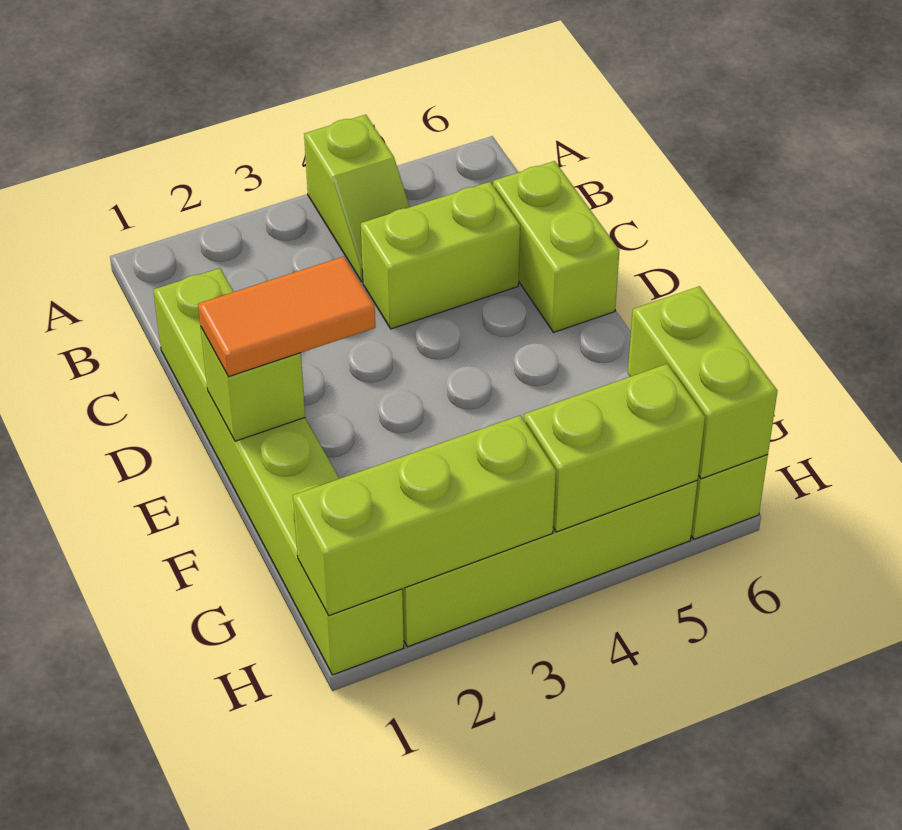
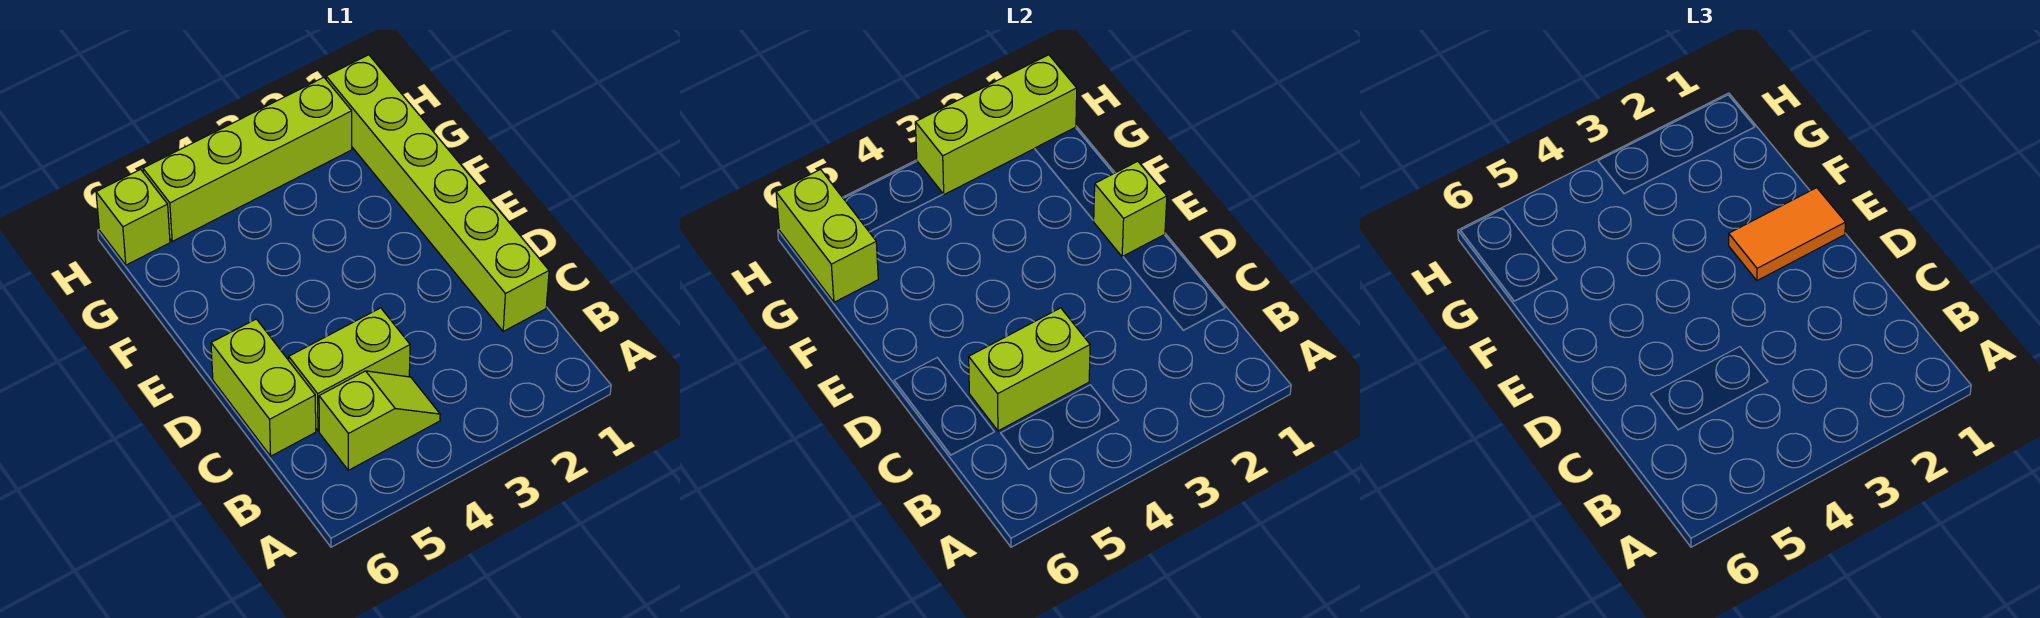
lime slope A4:B4 level 1 top A -> lime slope B4:B5 level 1 top 5
lime brick H4:H5 level 2 -> lime brick C4:C5 level 2

